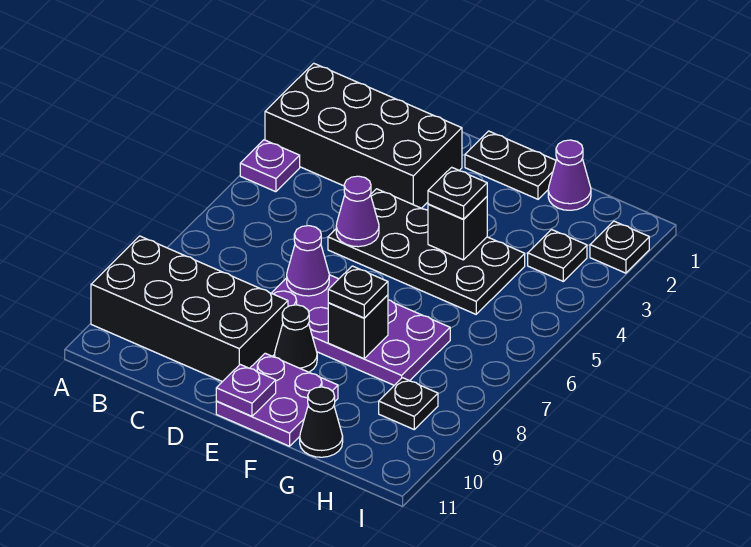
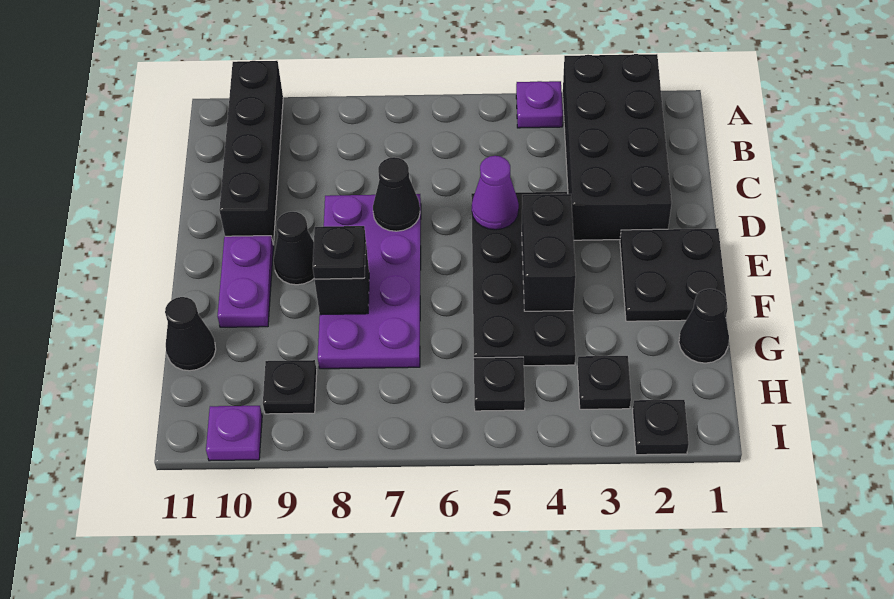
black brick A9:D10 level 1 -> black brick A10:D10 level 1
purple cone D7 level 2 -> black cone D7 level 2
black plate E1:F1 level 1 -> black plate E1:F2 level 1
purple plate E10:F11 level 1 -> purple plate E10:F10 level 1
purple plate E11 level 2 -> purple plate I10 level 1
black brick F4 level 2 -> black brick E4:F4 level 2
black plate F4 level 3 -> black plate H5 level 1
purple cone G1 level 1 -> black cone G1 level 1

